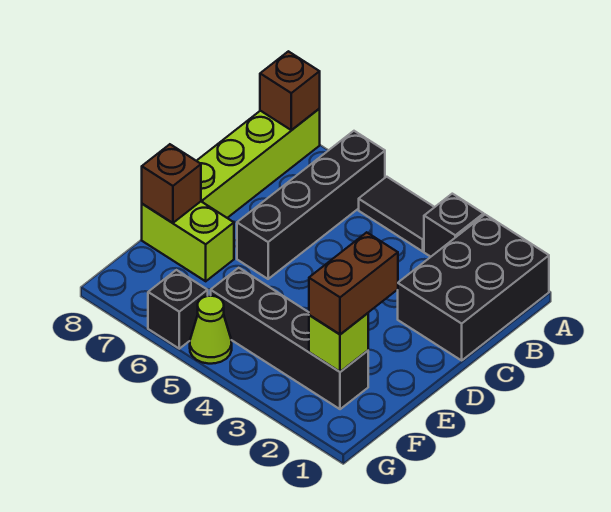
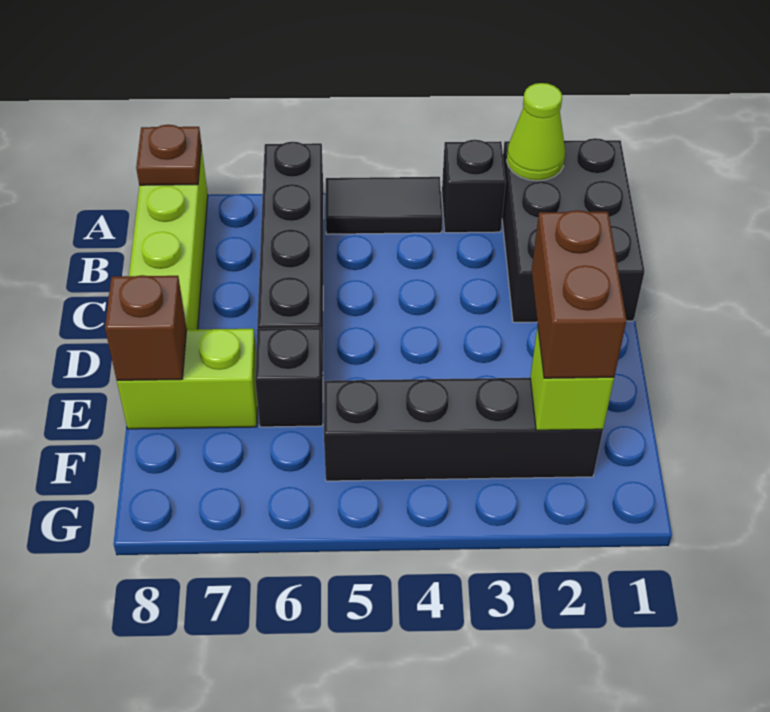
brown brick A8 level 2 -> brown plate A8 level 2
lime cone G5 level 1 -> lime cone A2 level 2
black brick G6 level 1 -> black brick E6 level 1

